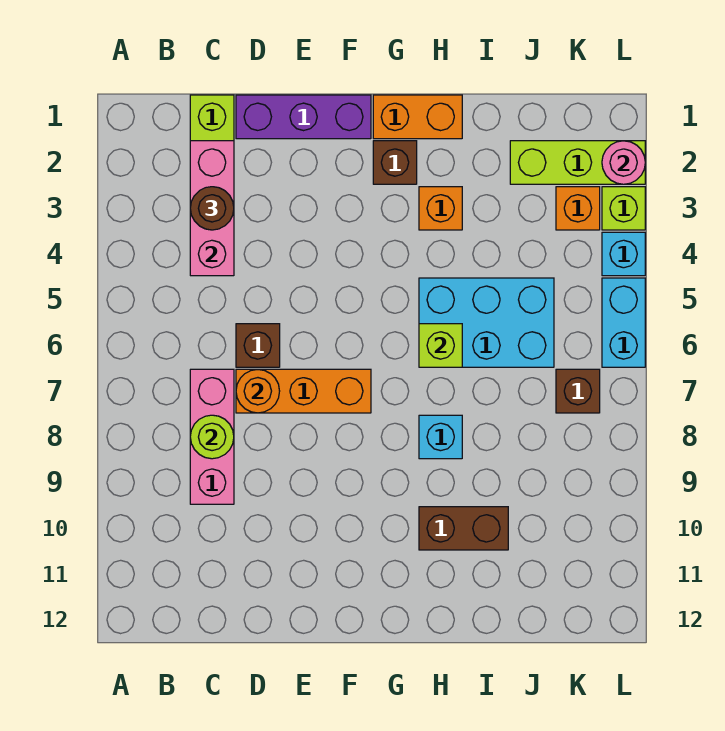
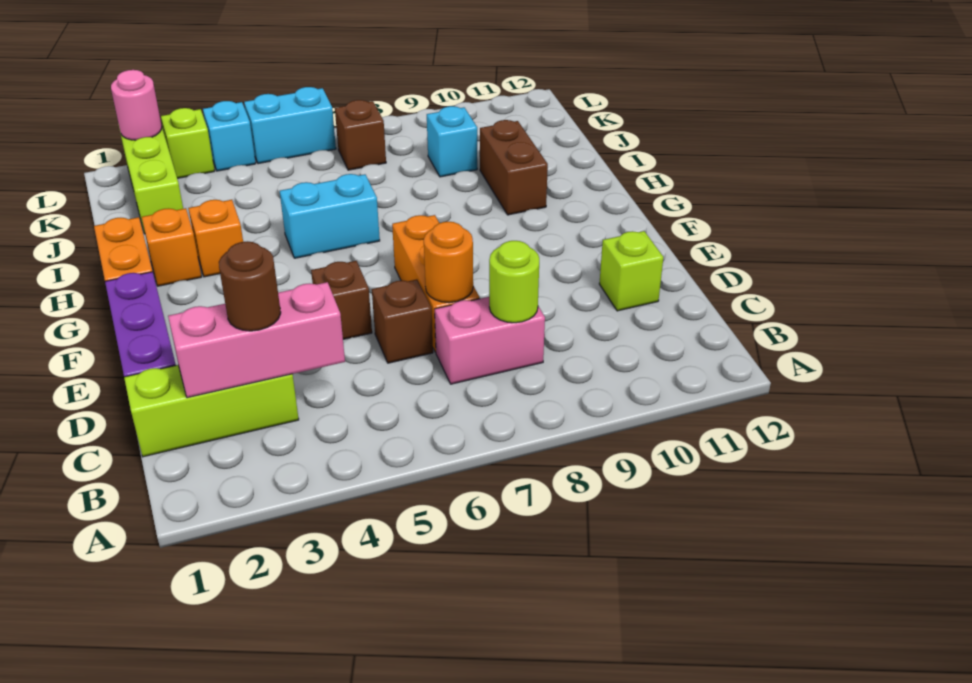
pink brick C7:C9 level 1 -> pink brick C7:C8 level 1
brown brick G2 level 1 -> brown brick E5 level 1
cyan brick H5:J6 level 1 -> cyan brick H5:H6 level 1
lime brick H6 level 2 -> lime brick D11 level 1
cyan brick H8 level 1 -> cyan brick J9 level 1
orange brick K3 level 1 -> orange brick H2 level 1

